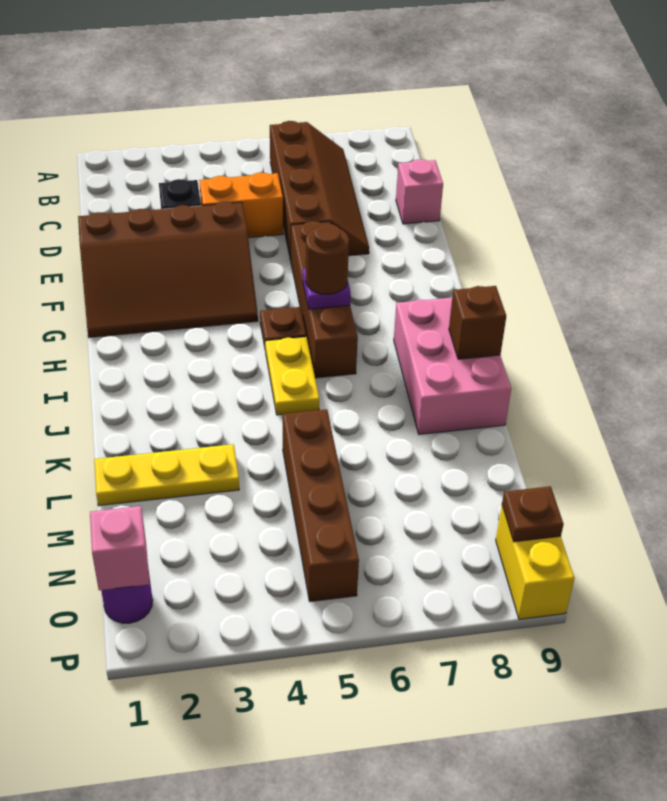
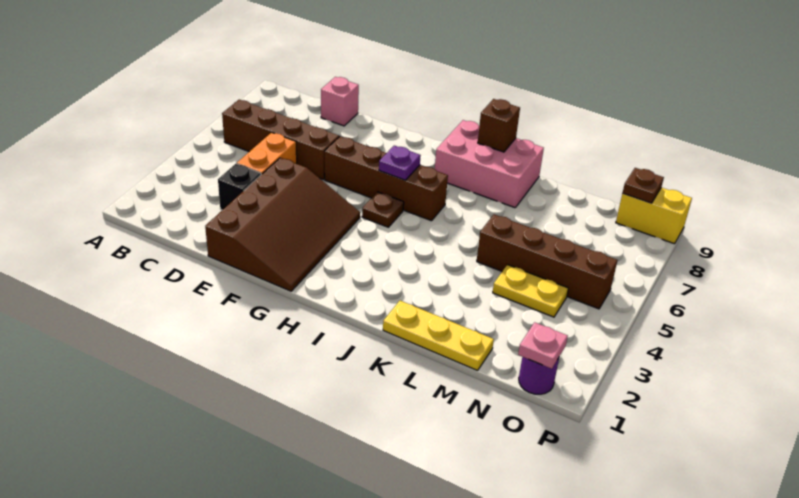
brown round brick H6 level 3 -> none
yellow plate I5:J5 level 1 -> yellow plate M4:N4 level 1
yellow plate L1:L3 level 1 -> yellow plate K1:M1 level 1
pink brick O1 level 2 -> pink plate O1 level 2

